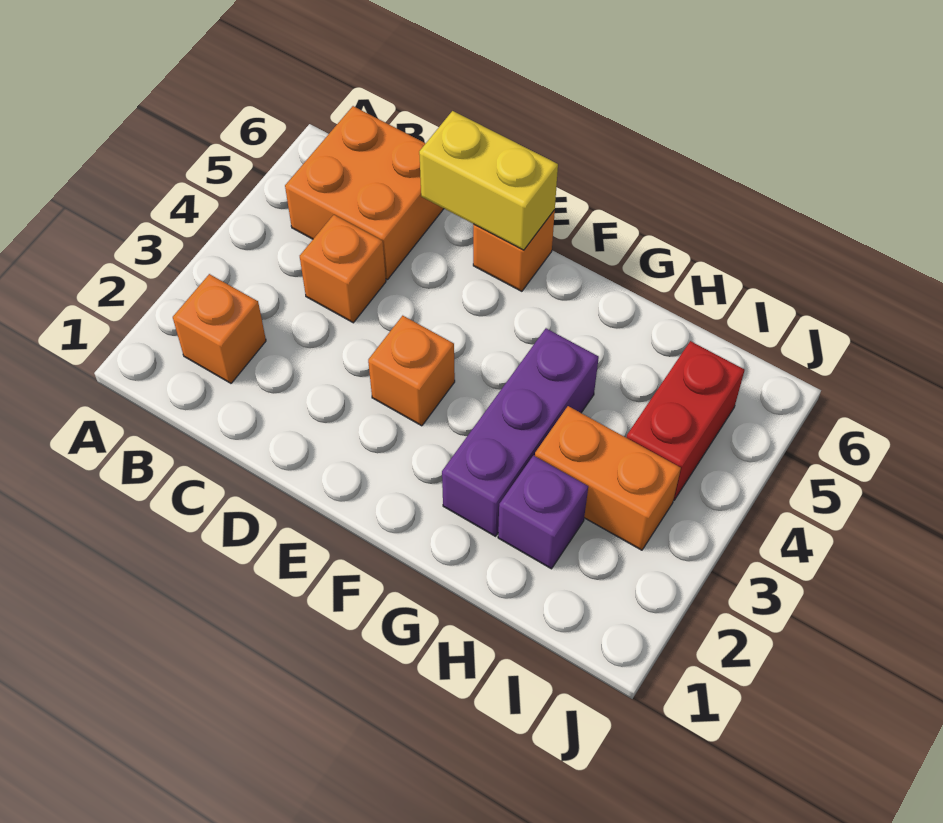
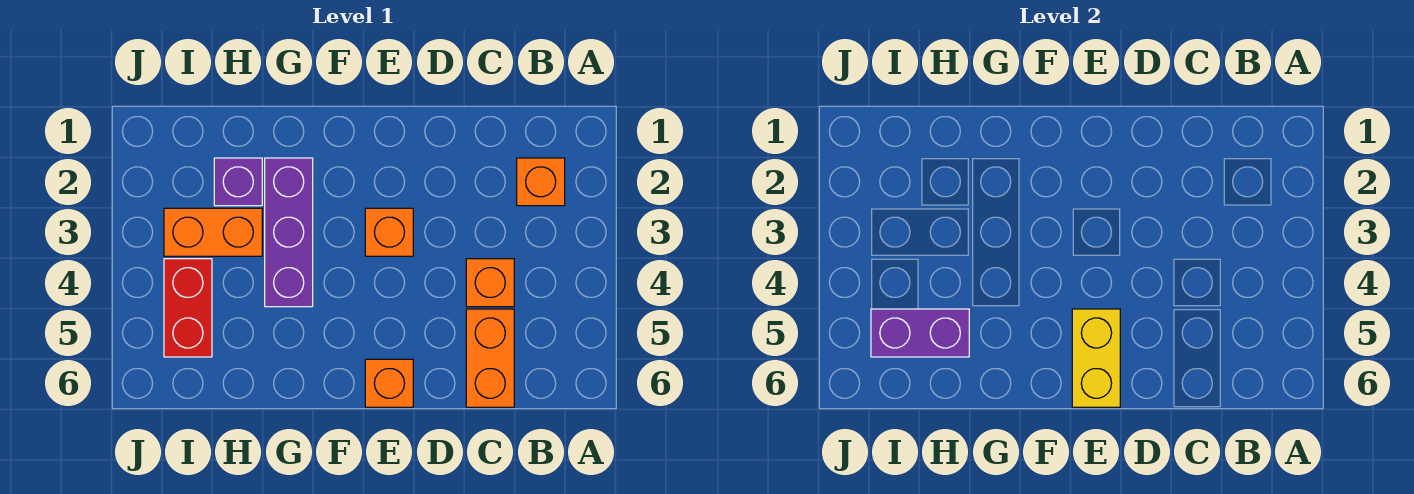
orange brick B5:C6 level 1 -> orange brick C5:C6 level 1
yellow brick D6:E6 level 2 -> yellow brick E5:E6 level 2
none -> purple brick H5:I5 level 2

